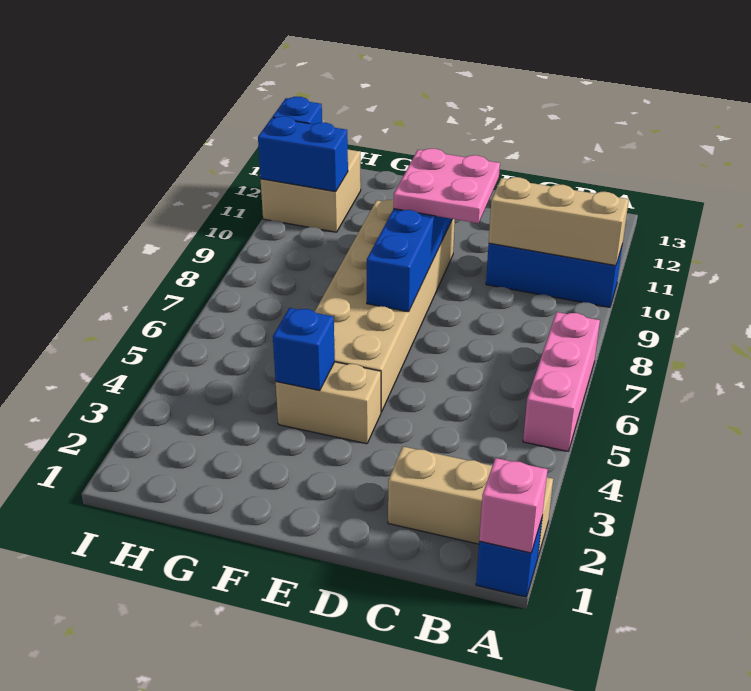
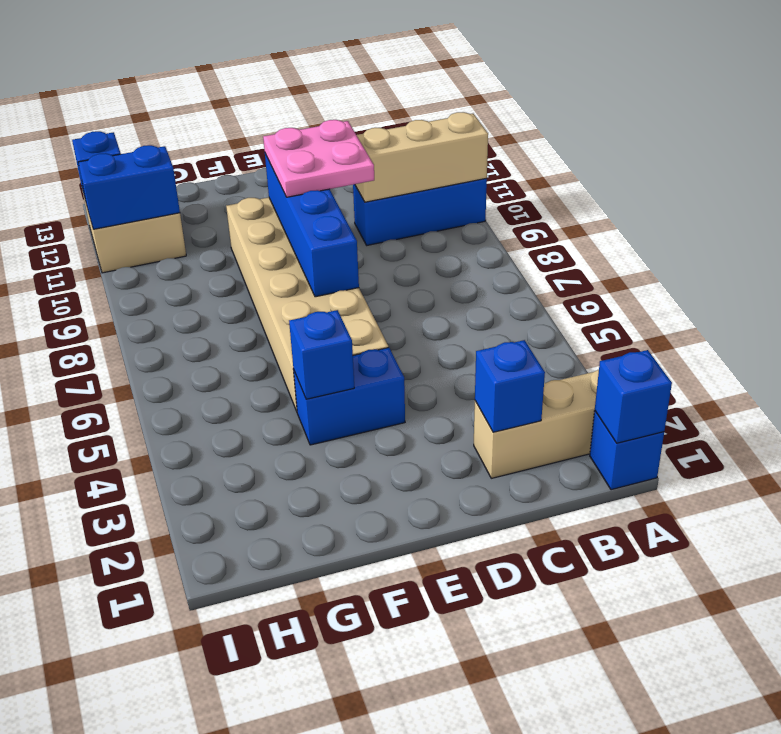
pink brick A1 level 2 -> blue brick A1 level 2
pink brick A5:A7 level 1 -> none
none -> blue brick C2 level 2
tan brick E4:F4 level 1 -> blue brick E4:F4 level 1

